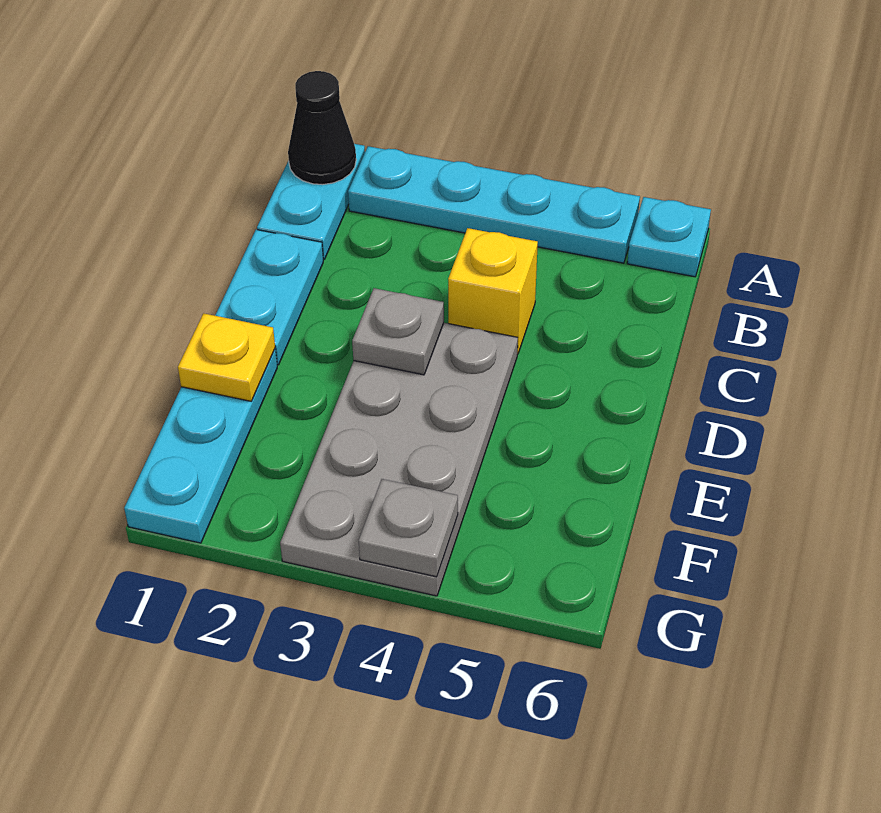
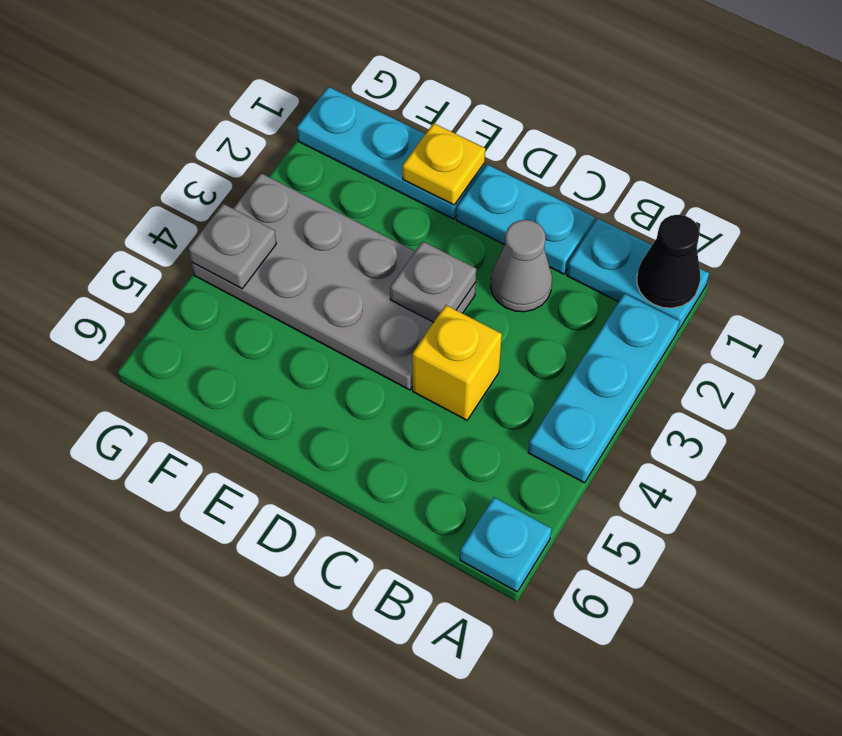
cyan plate A2:A5 level 1 -> cyan plate A2:A4 level 1
none -> grey cone C2 level 1

